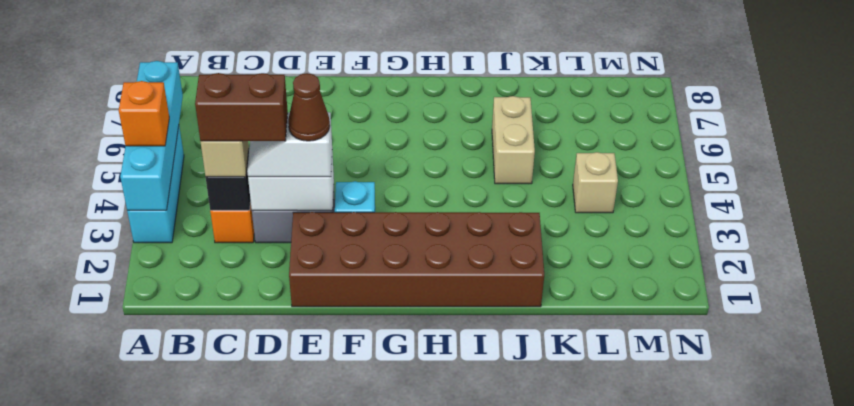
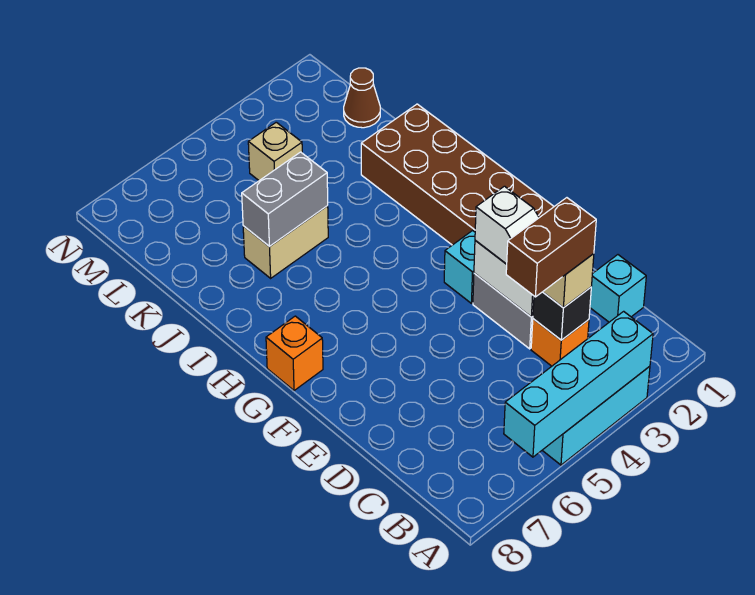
orange brick A4 level 3 -> orange brick G8 level 1
none -> cyan brick C1 level 1
brown brick C3:D3 level 4 -> brown brick C3:C4 level 4
brown cone E3 level 4 -> brown cone L1 level 1
none -> grey brick J5:J6 level 2

